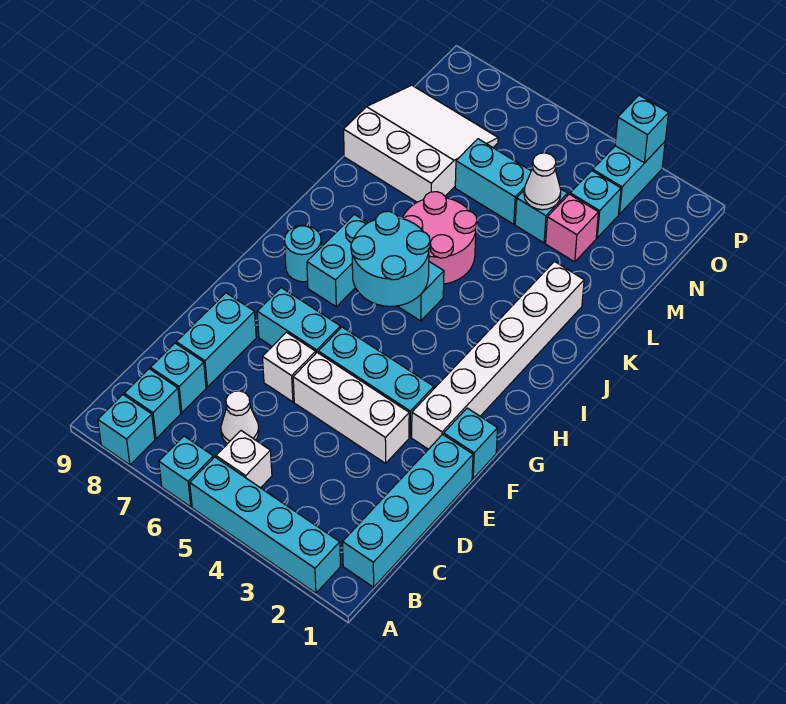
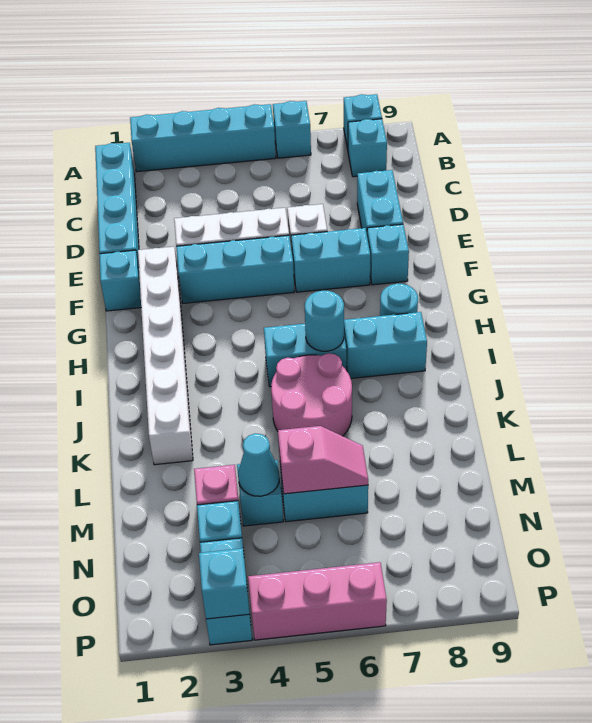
white brick B5 level 1 -> none
white cone C6 level 1 -> none
cyan brick C8 level 1 -> cyan brick F8 level 1
cyan round brick H5:I6 level 2 -> cyan round brick I6 level 2
cyan brick H7:I7 level 1 -> cyan brick I7:I8 level 1
white slope L7:N9 level 1 top L -> none
white cone M4 level 2 -> cyan cone M4 level 2
none -> pink slope M5:M6 level 2 top 5
none -> pink brick P4:P6 level 1

